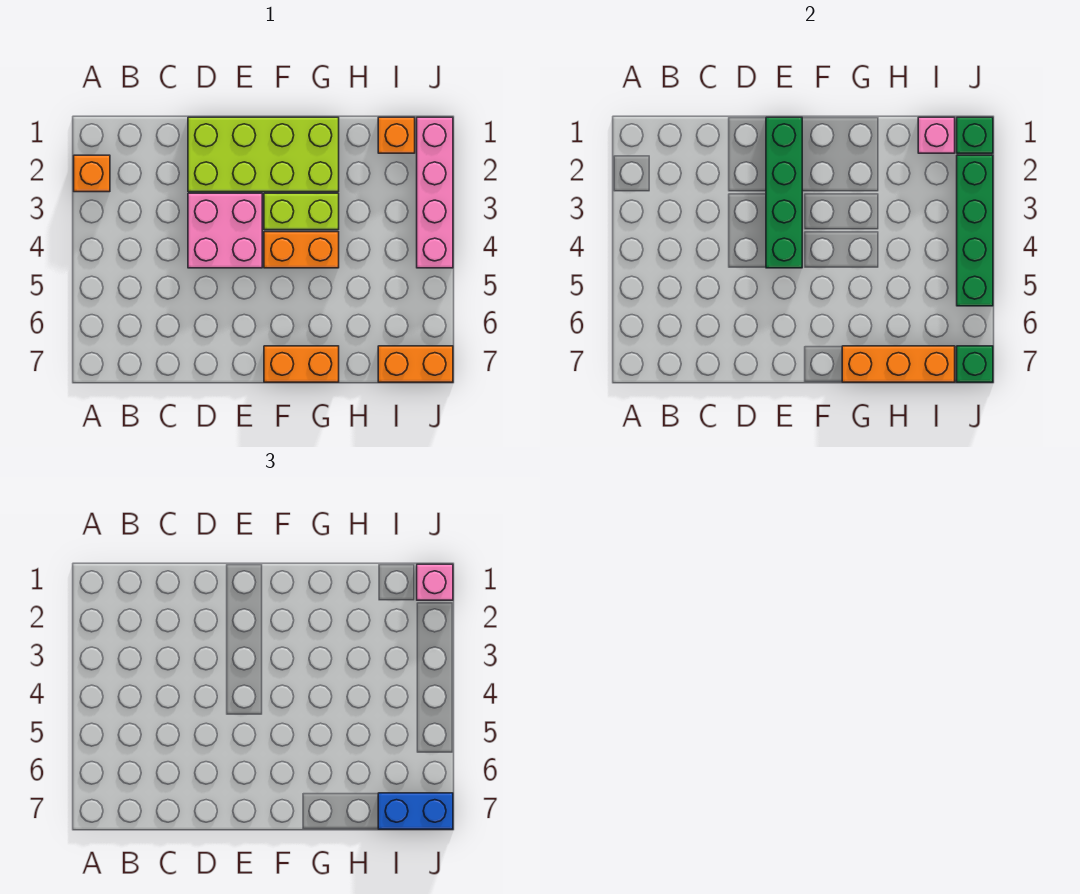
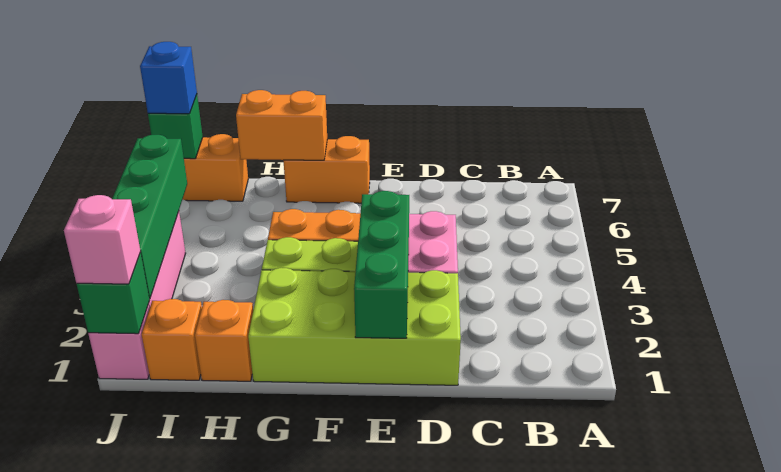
orange brick A2 level 1 -> orange brick H1 level 1
green brick E1:E4 level 2 -> green brick E1:E3 level 2
orange brick G7:I7 level 2 -> orange brick G7:H7 level 2
pink brick I1 level 2 -> none
blue brick I7:J7 level 3 -> blue brick J7 level 3

